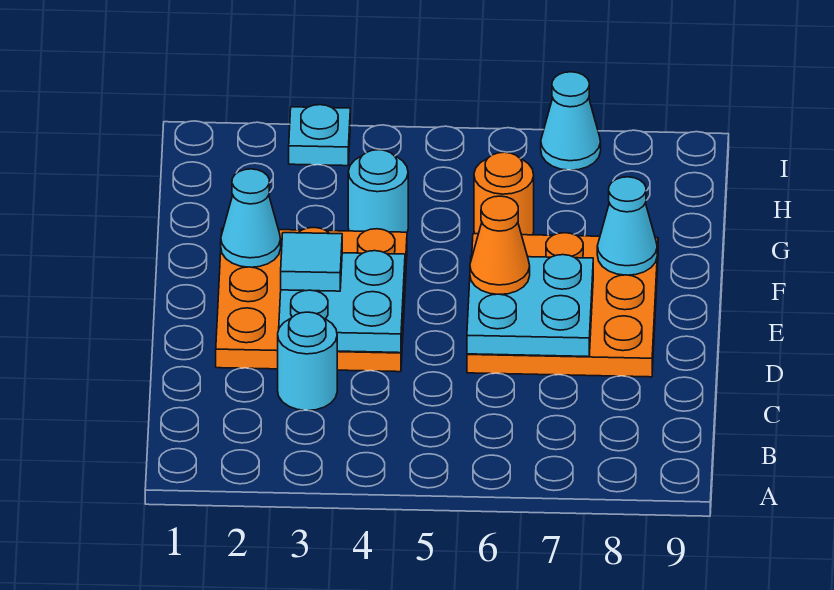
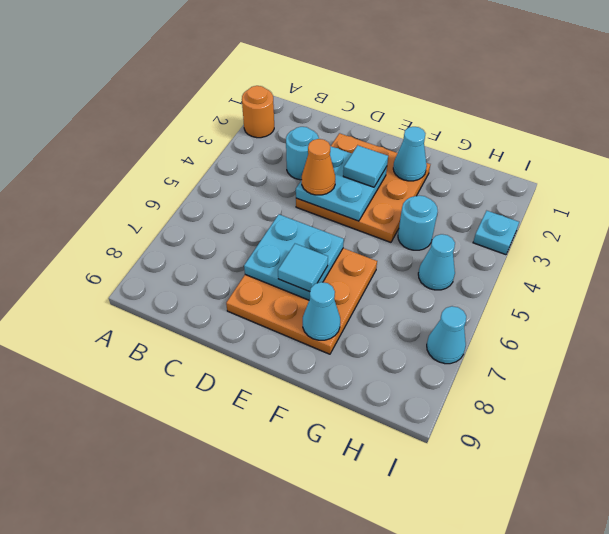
orange cone E6 level 3 -> orange cone D4 level 3
none -> cyan tile E7 level 3
orange round brick G6 level 1 -> orange round brick A2 level 1
none -> cyan cone H5 level 1

